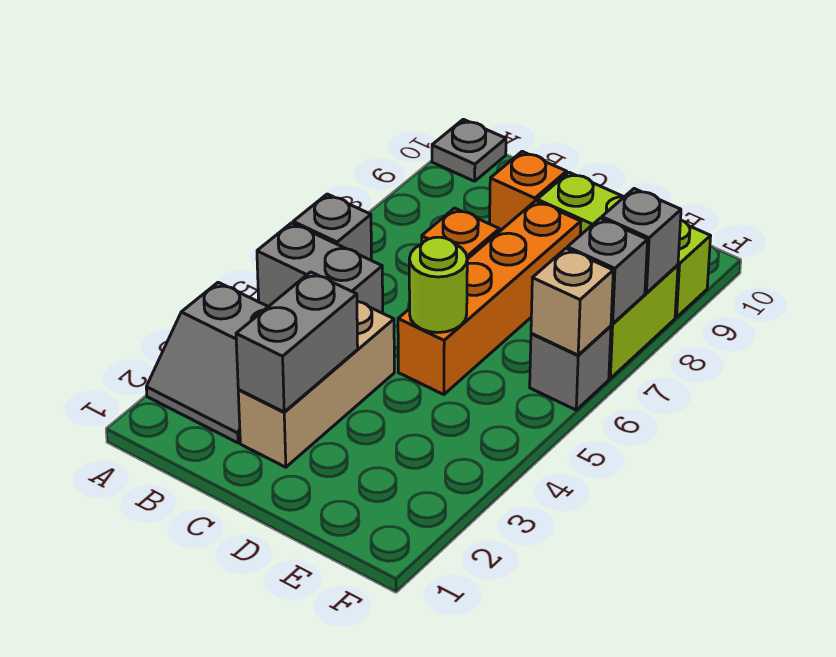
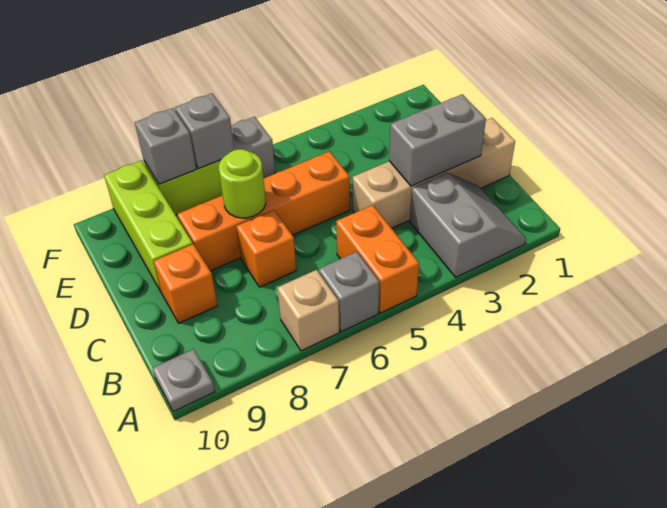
grey brick A5:B5 level 1 -> orange brick A5:B5 level 1
tan brick C2:C4 level 1 -> tan brick C1:C4 level 1
lime round brick D5 level 2 -> lime round brick D7 level 2
tan brick F6 level 2 -> tan brick A7 level 1

